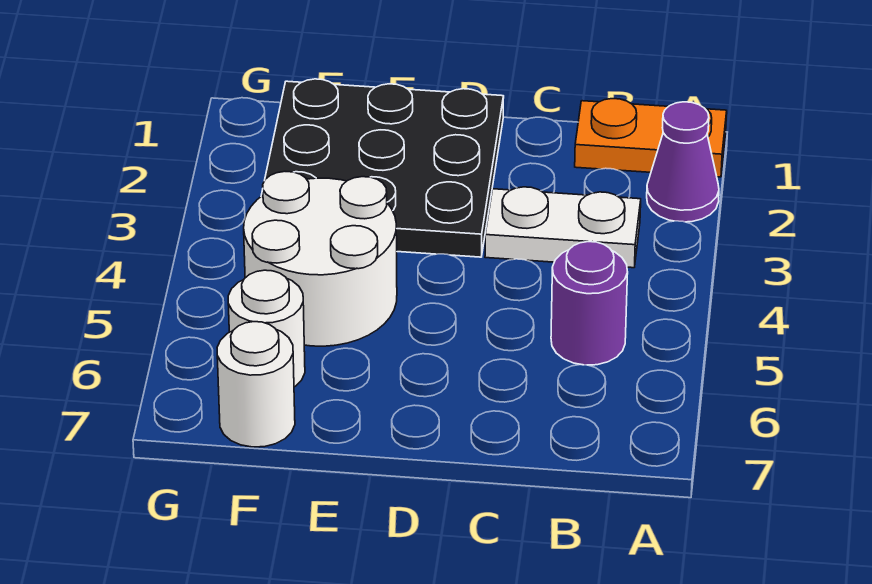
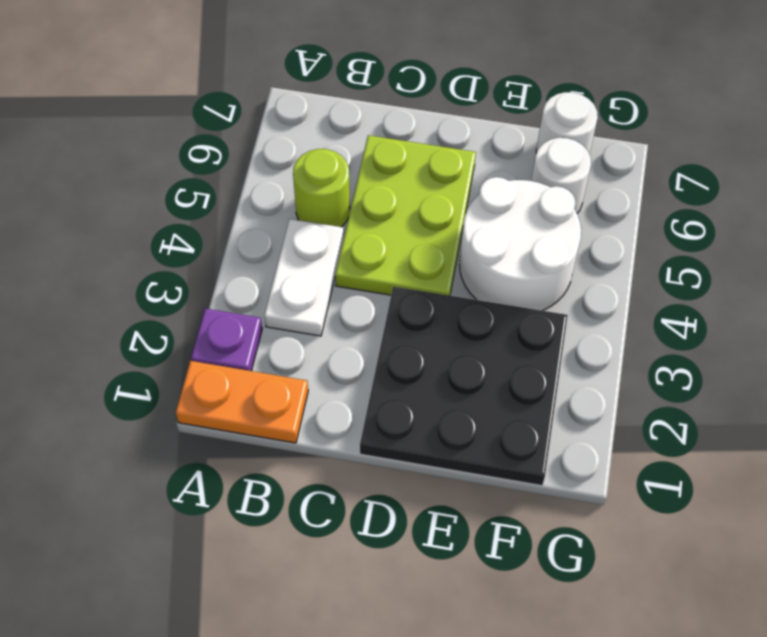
purple cone A2 level 1 -> purple plate A2 level 1
white plate B3:C3 level 1 -> white plate B3:B4 level 1
purple round brick B5 level 1 -> lime round brick B5 level 1
none -> lime plate C4:D6 level 1

